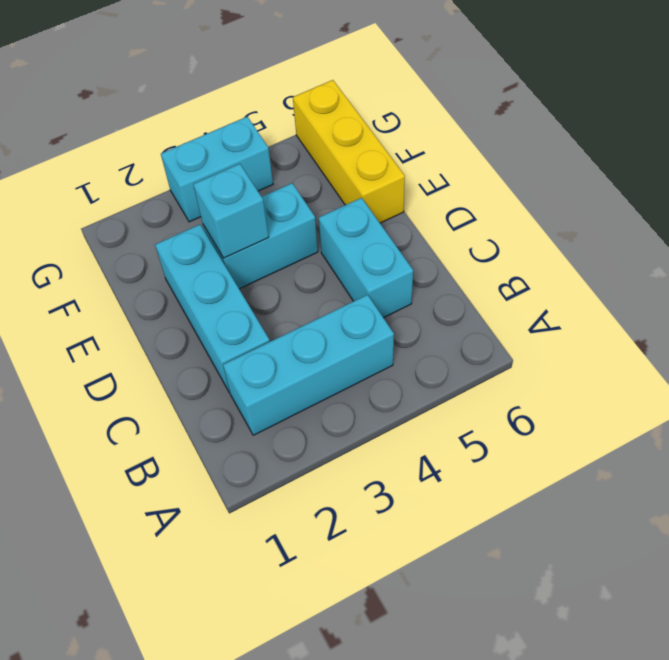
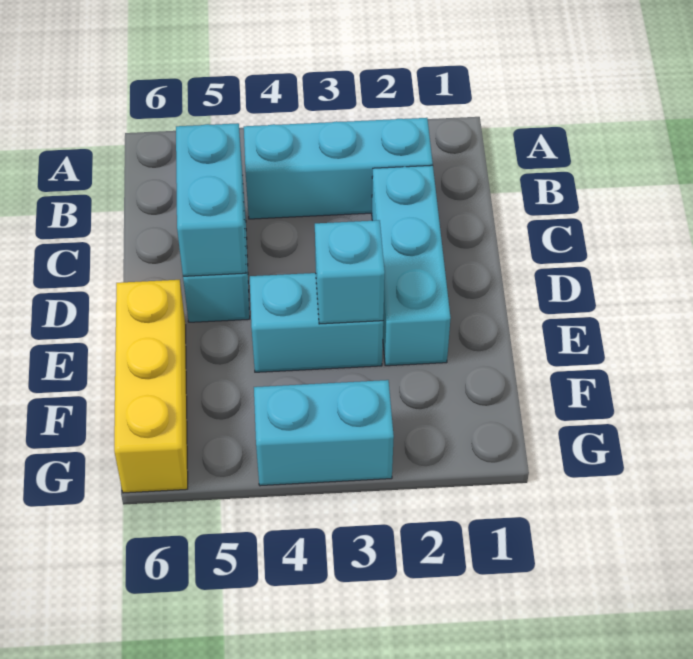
none -> cyan brick C5:D5 level 2

